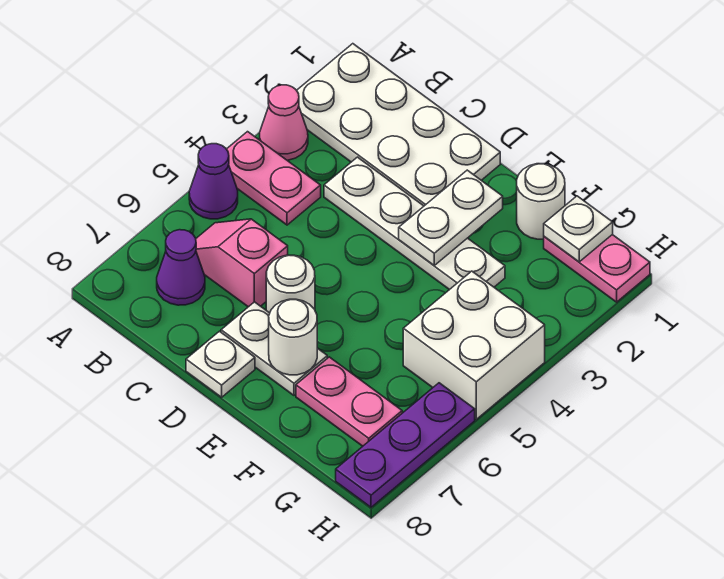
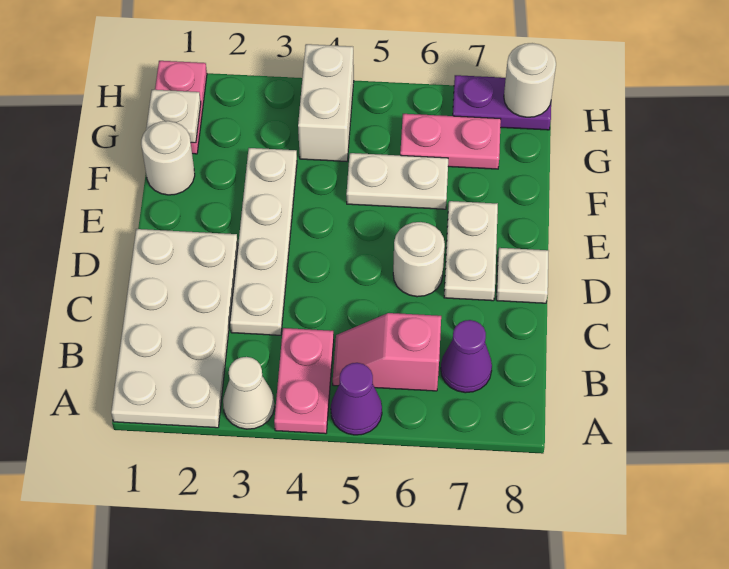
pink cone A3 level 1 -> white cone A3 level 1
pink slope B6:C6 level 1 top C -> pink slope B5:B6 level 1 top 6
white plate E2:E3 level 2 -> white plate F5:F6 level 1
white round brick E7 level 2 -> white round brick H8 level 2
pink plate F7:G7 level 1 -> pink plate G6:G7 level 1
white brick G4:H5 level 1 -> white brick G4:H4 level 1
purple plate H6:H8 level 1 -> purple plate H7:H8 level 1

